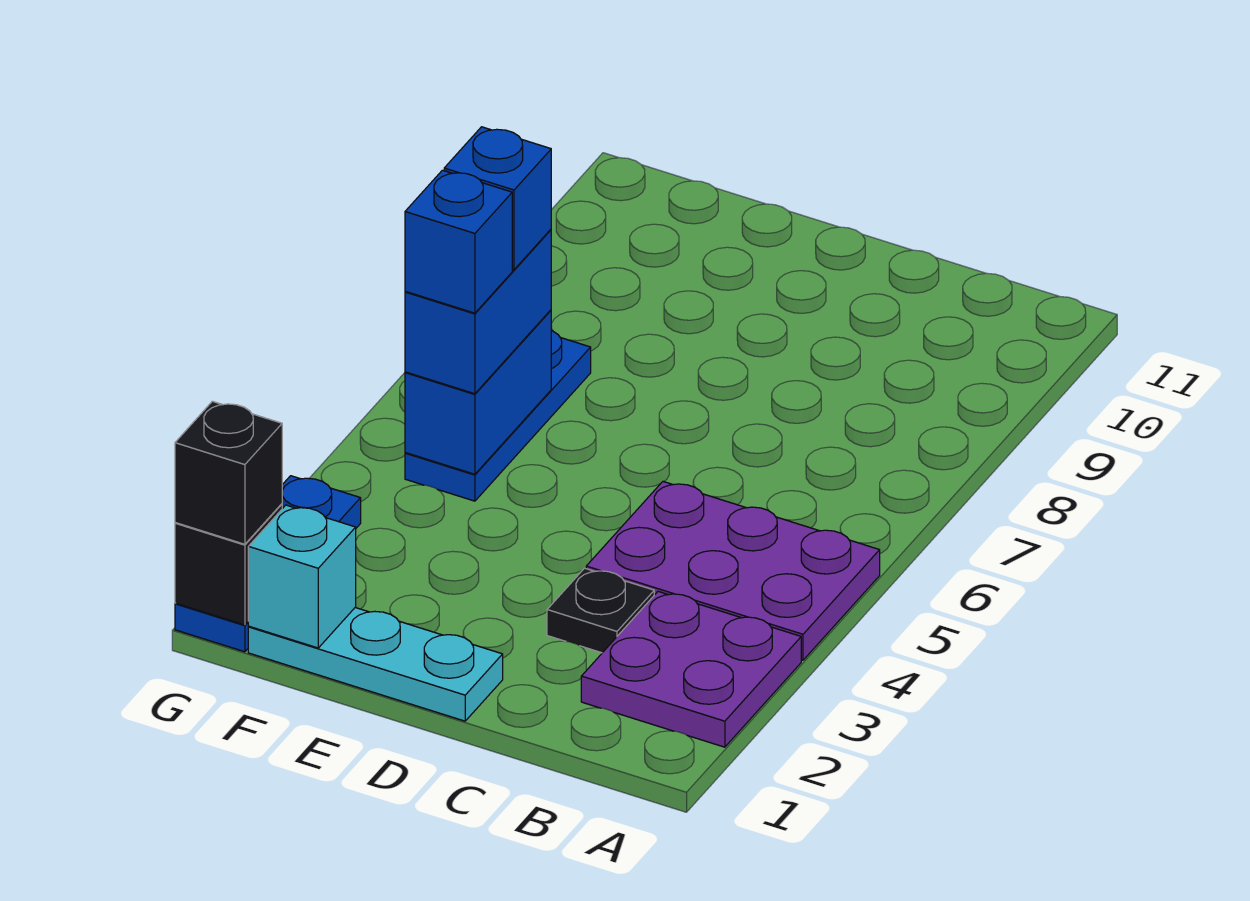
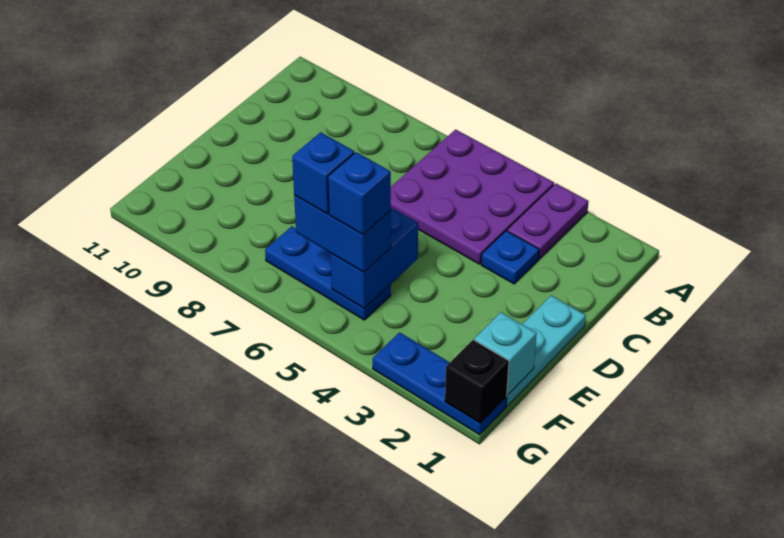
purple plate A2:B3 level 1 -> purple plate A3:B3 level 1
purple plate A4:C5 level 1 -> purple plate A4:C6 level 1
black plate C3 level 1 -> blue plate C3 level 1
blue brick F5:F6 level 2 -> blue brick E5:F5 level 2
black brick G1 level 3 -> none

